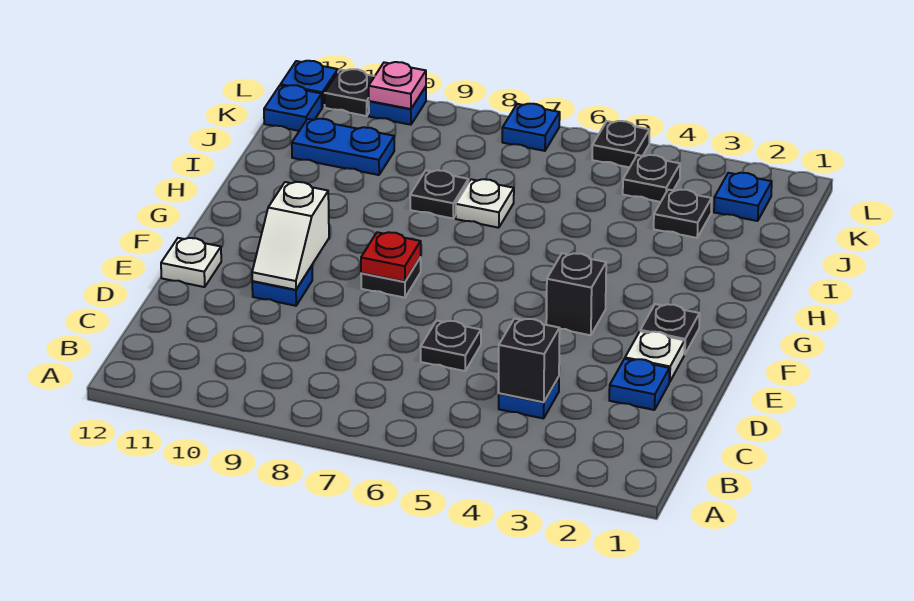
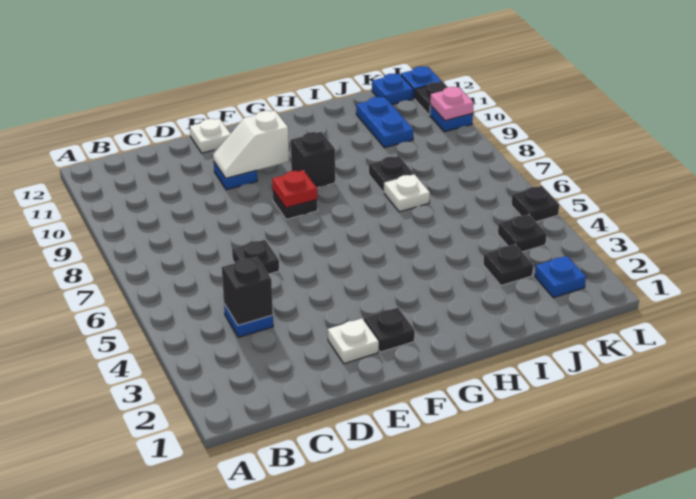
blue plate D2 level 1 -> none
black brick F4 level 1 -> black brick G9 level 1
blue plate L7 level 1 -> none

